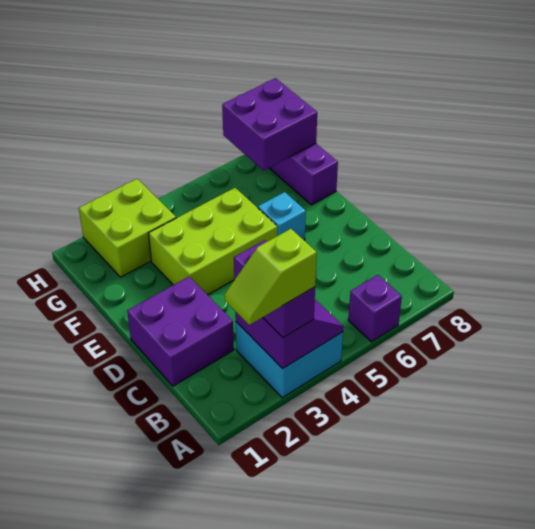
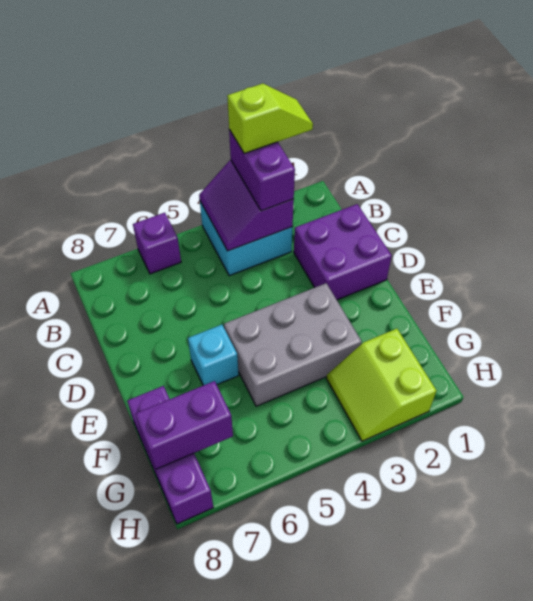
lime brick E3:F5 level 1 -> grey brick E3:F5 level 1
lime brick G2:H3 level 1 -> lime slope G2:H3 level 1 top 2
purple brick G7:H8 level 2 -> purple brick G7:G8 level 2

